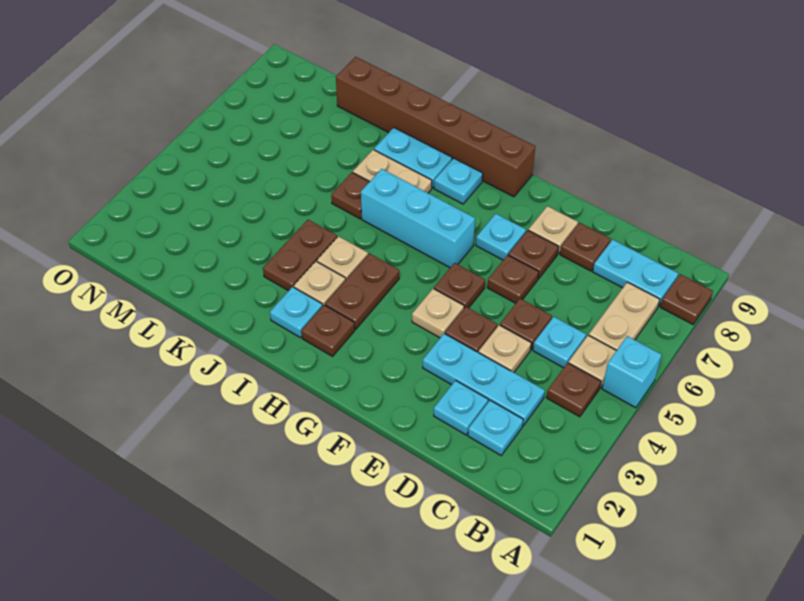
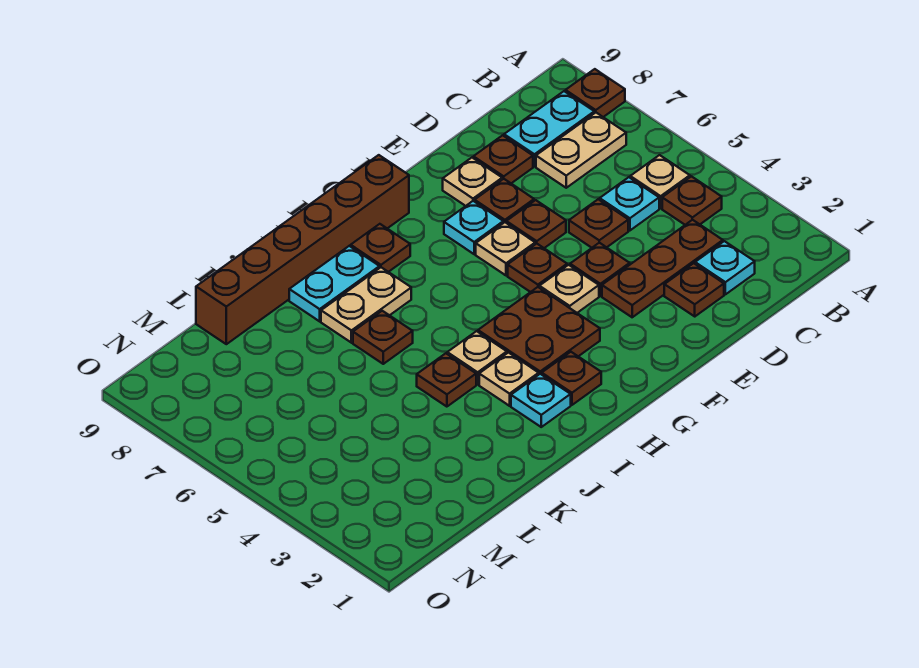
cyan brick A5 level 1 -> none
tan plate B6:B7 level 1 -> tan plate B7:C7 level 1
cyan plate C3:E3 level 1 -> brown plate C3:E3 level 1
cyan plate D2 level 1 -> brown plate D2 level 1
tan plate D4 level 1 -> tan plate F6 level 1
cyan brick G6:I6 level 1 -> none
brown plate H3:H4 level 1 -> brown plate G3:H4 level 1
cyan plate H8 level 1 -> brown plate H8 level 1
brown plate J3:J4 level 1 -> brown plate J4 level 1

